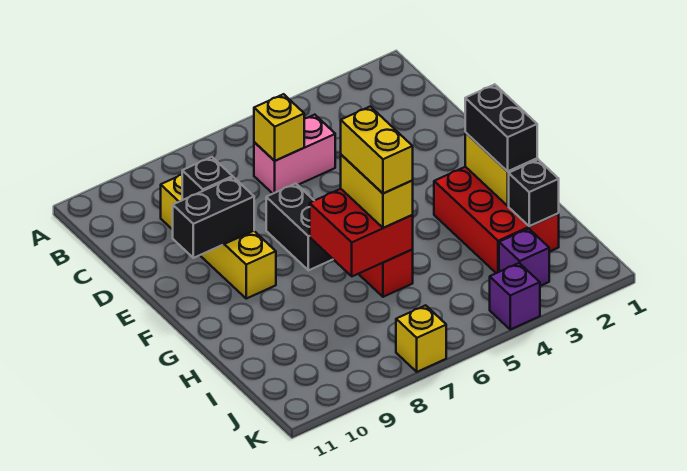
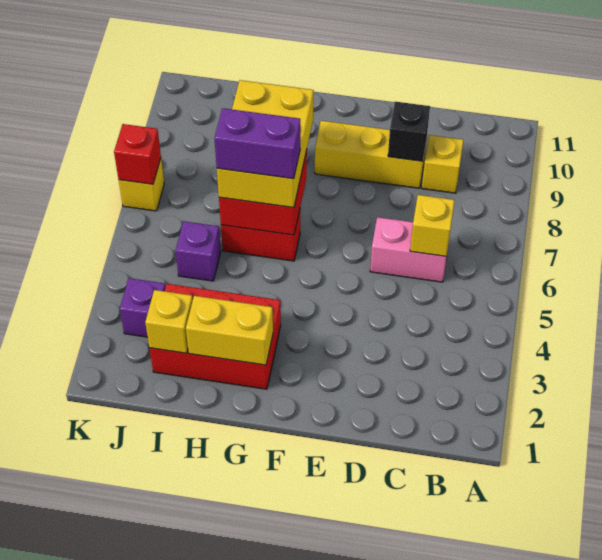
pink brick C5:C6 level 1 -> pink brick C6:D6 level 1
black brick E7:F7 level 1 -> none
black brick E9:E10 level 2 -> none
black brick G2:H2 level 3 -> none
yellow brick G6:H6 level 3 -> yellow brick G6:H8 level 3
yellow brick G6:H6 level 4 -> purple brick G6:H6 level 4
black brick I2 level 2 -> yellow brick I2 level 2
purple brick K4 level 1 -> purple brick I5 level 1
none -> red brick K7 level 2

